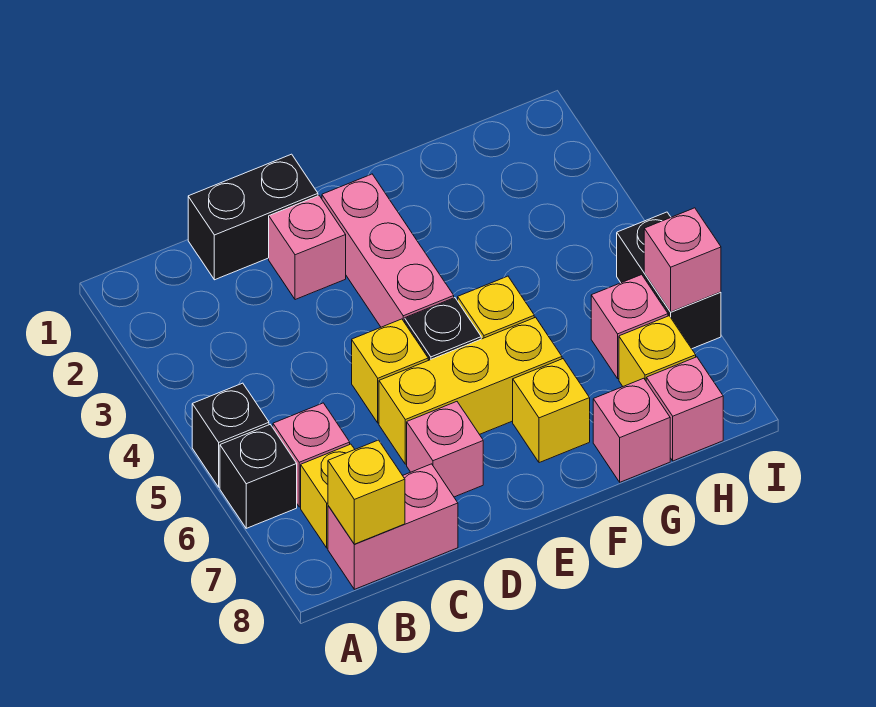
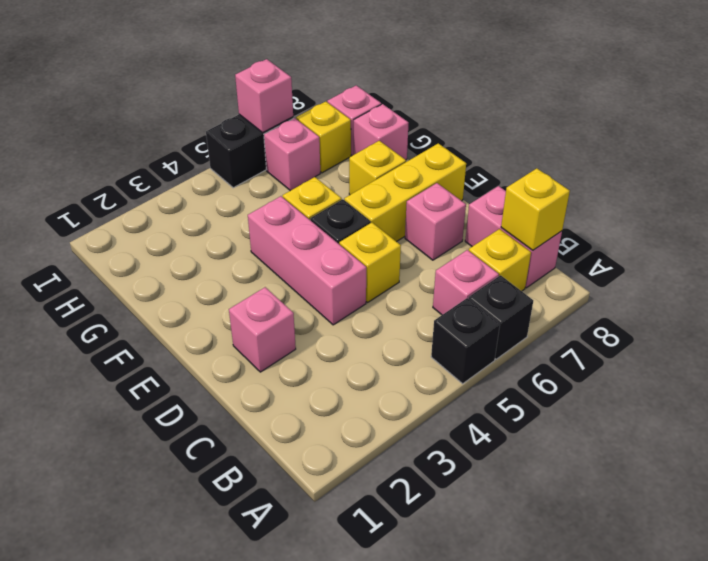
black brick C1:D1 level 1 -> none
yellow brick D6:F6 level 1 -> yellow brick E6:E8 level 1
pink brick E2:E4 level 1 -> pink brick D4:F4 level 1

